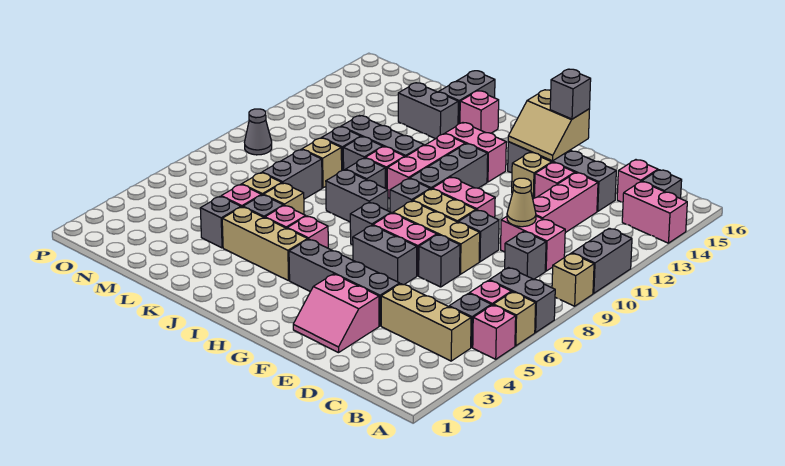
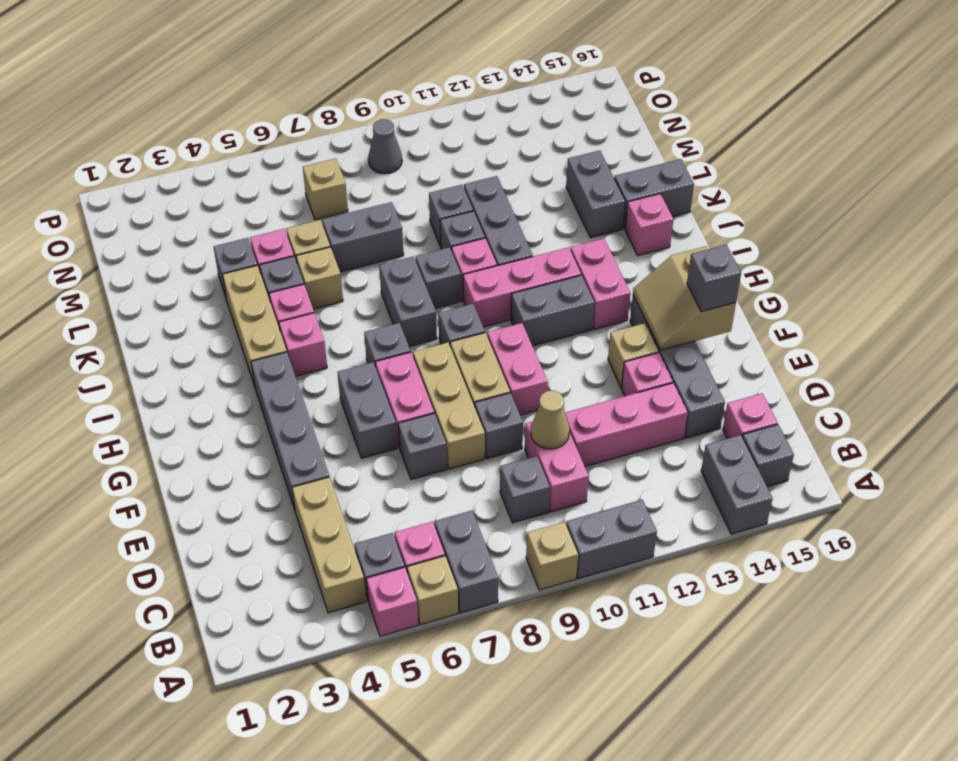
pink brick A14:B14 level 1 -> grey brick A14:B14 level 1
pink slope E2:F3 level 1 top 3 -> none
grey brick H10:H12 level 1 -> grey brick H11:H12 level 1
tan brick L9 level 1 -> tan brick N7 level 1

